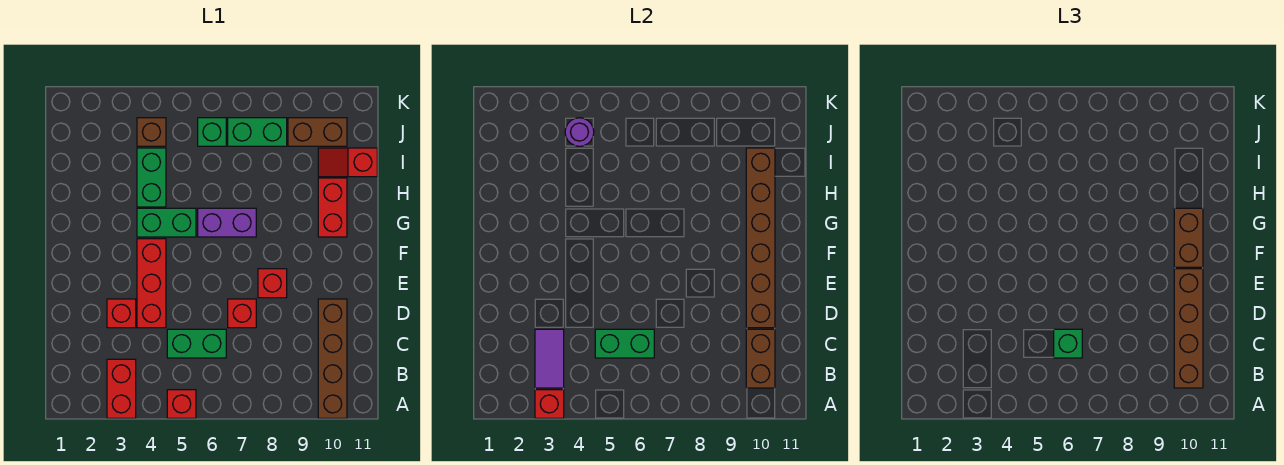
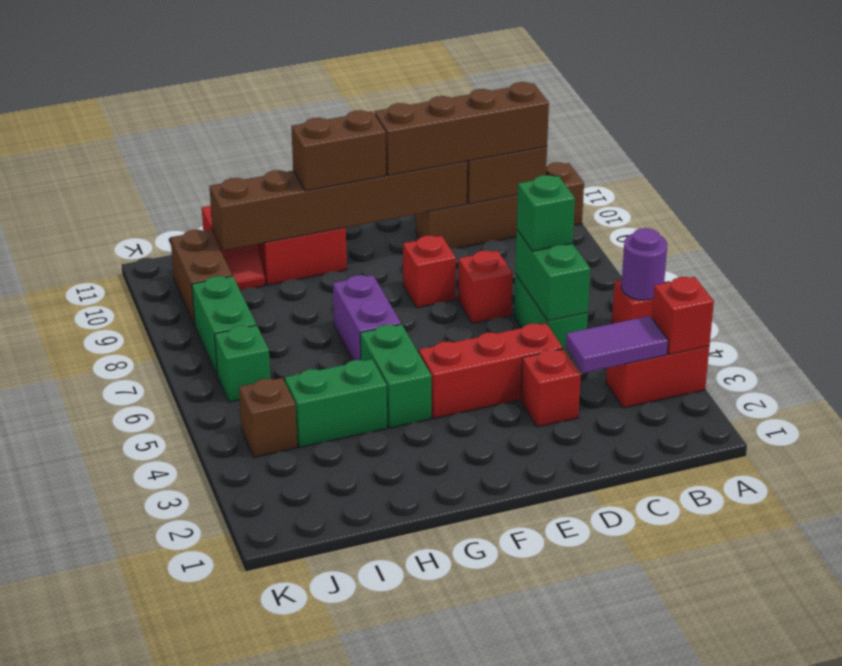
purple round brick J4 level 2 -> purple round brick A5 level 2

